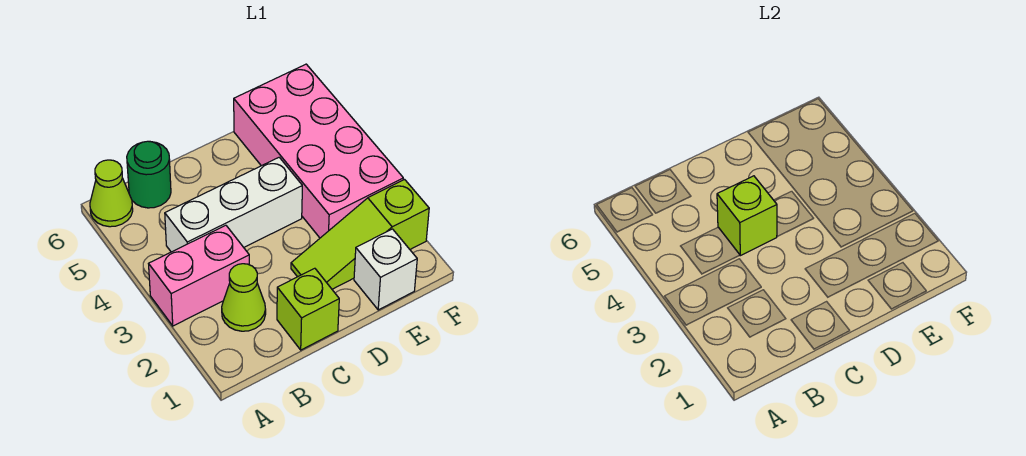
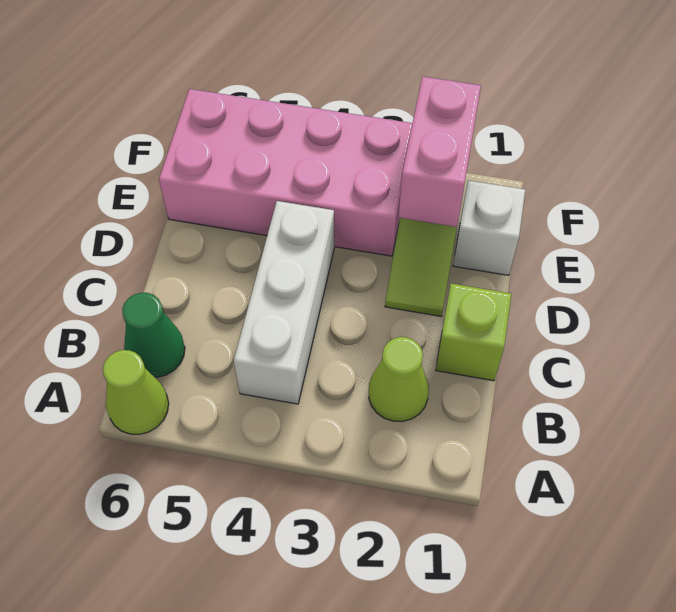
pink brick A3:B3 level 1 -> pink brick E2:F2 level 2
green round brick B6 level 1 -> green cone B6 level 1
lime brick C4 level 2 -> none

